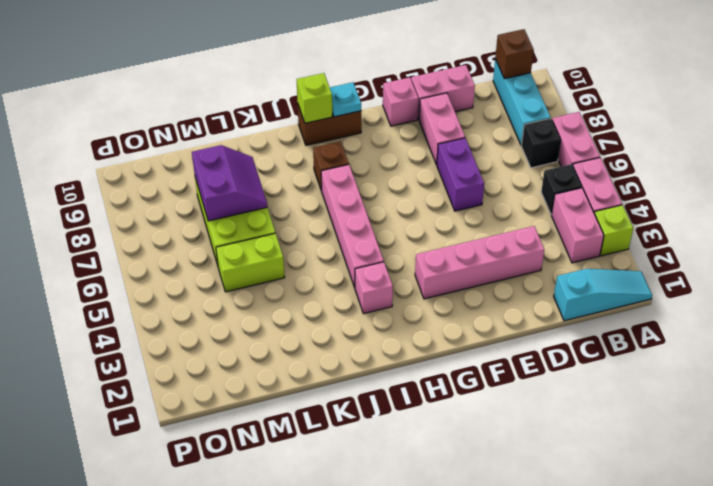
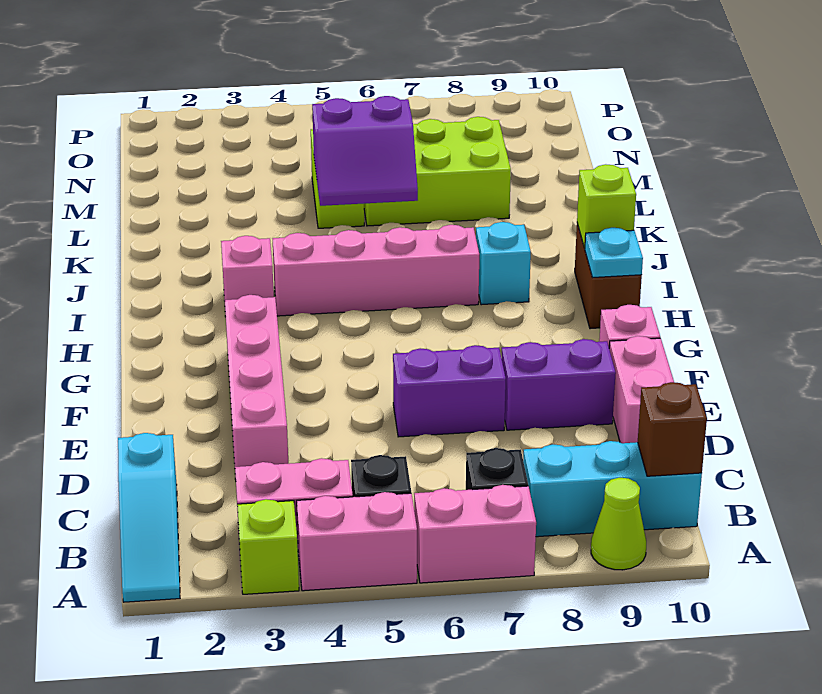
none -> lime cone A9 level 1
pink brick E8:E9 level 1 -> purple brick E8:E9 level 1
brown brick I8 level 1 -> cyan brick I8 level 1
purple slope L7:M8 level 2 top M -> purple slope K5:L6 level 2 top L

